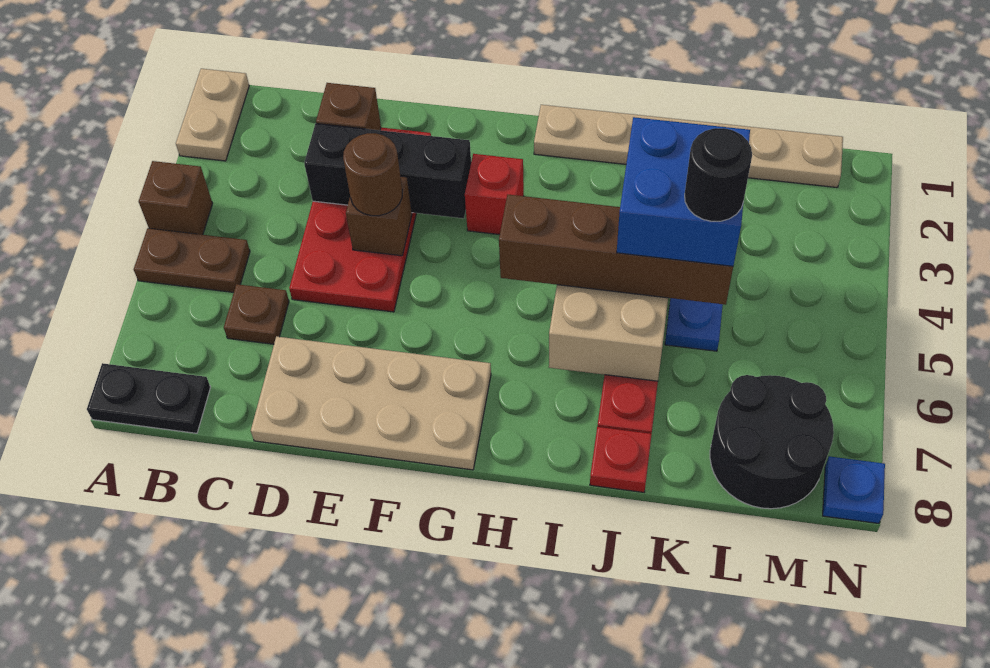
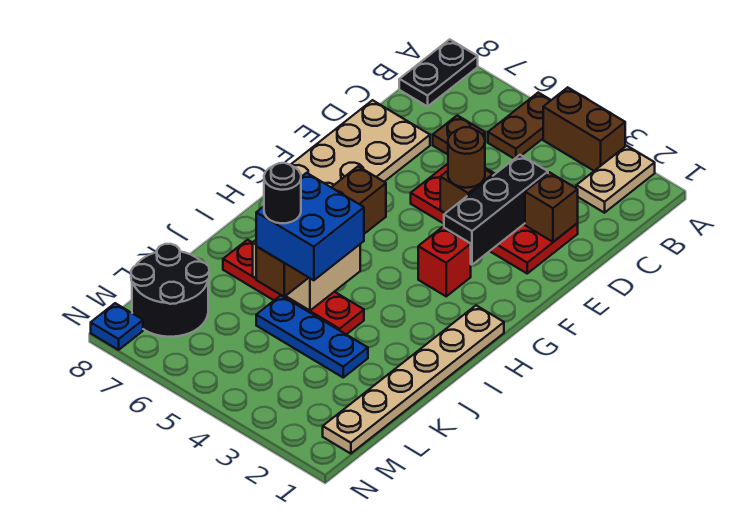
tan plate A1:A2 level 1 -> tan plate A2:B2 level 1
brown brick A4 level 1 -> brown brick A3:A4 level 1
red plate J8 level 1 -> none

